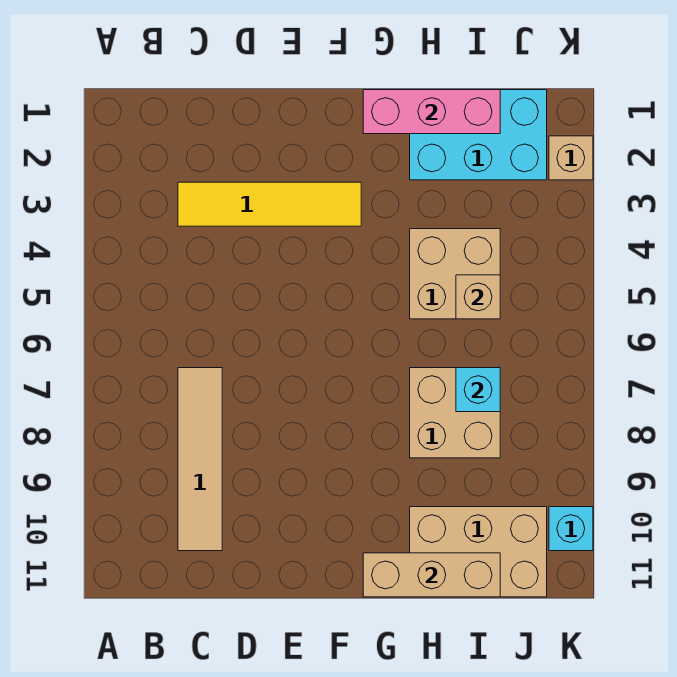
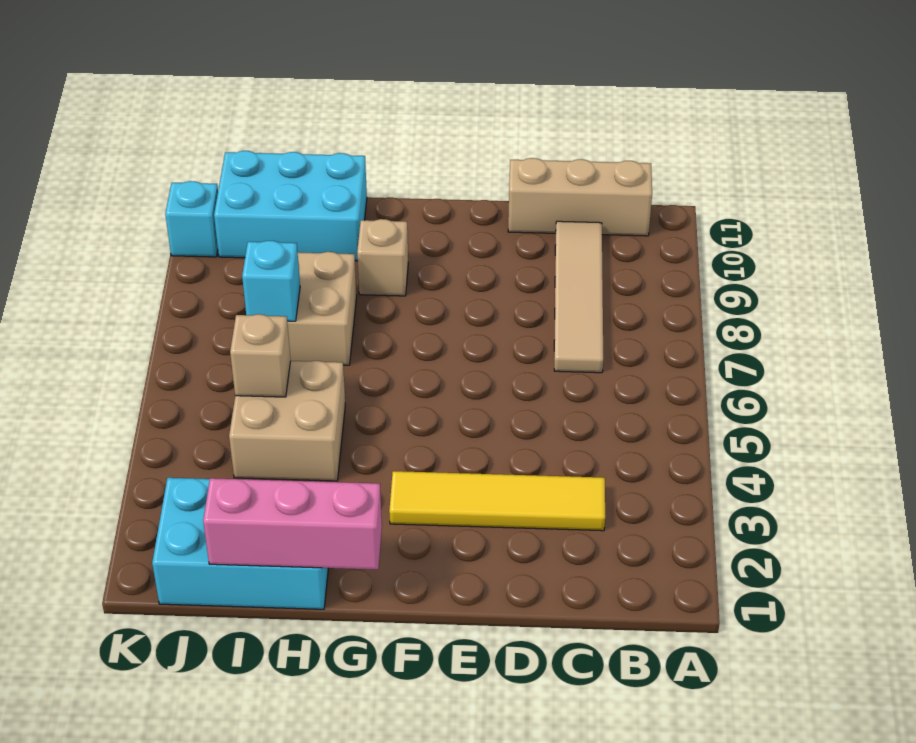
tan brick G11:I11 level 2 -> tan brick B11:D11 level 1
tan brick H10:J11 level 1 -> cyan brick H10:J11 level 1
tan brick K2 level 1 -> tan brick G9 level 1

